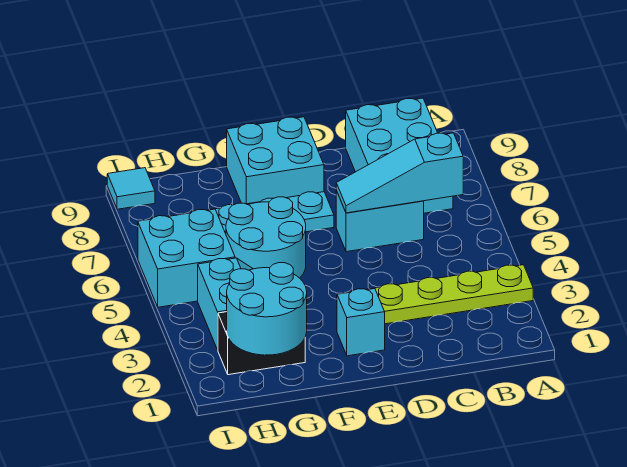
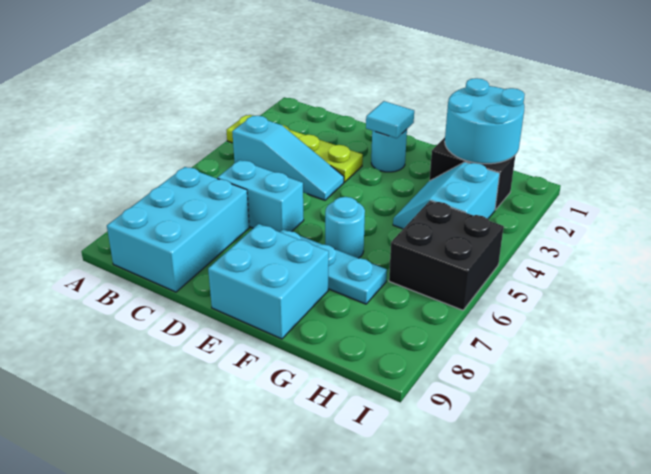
cyan slope B6:D6 level 2 top B -> cyan slope B4:D4 level 1 top B
cyan brick E2 level 1 -> cyan round brick E2 level 1
cyan round brick F5:G6 level 1 -> cyan round brick F6 level 1
cyan brick H5:I6 level 1 -> black brick H5:I6 level 1
cyan tile I9 level 1 -> cyan tile E2 level 2

